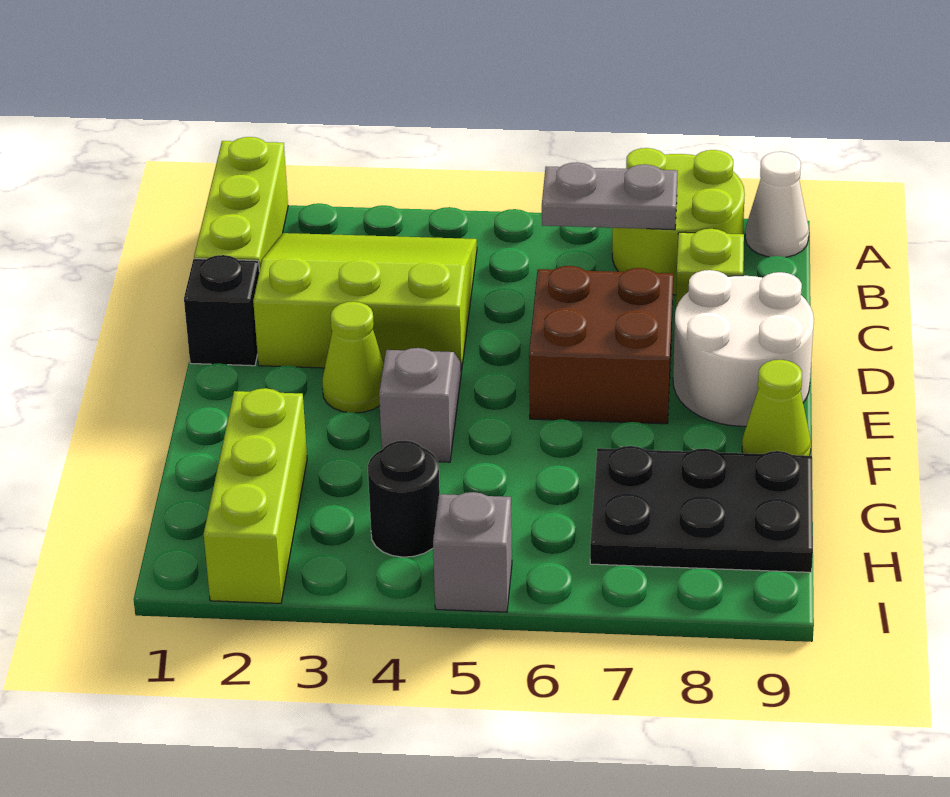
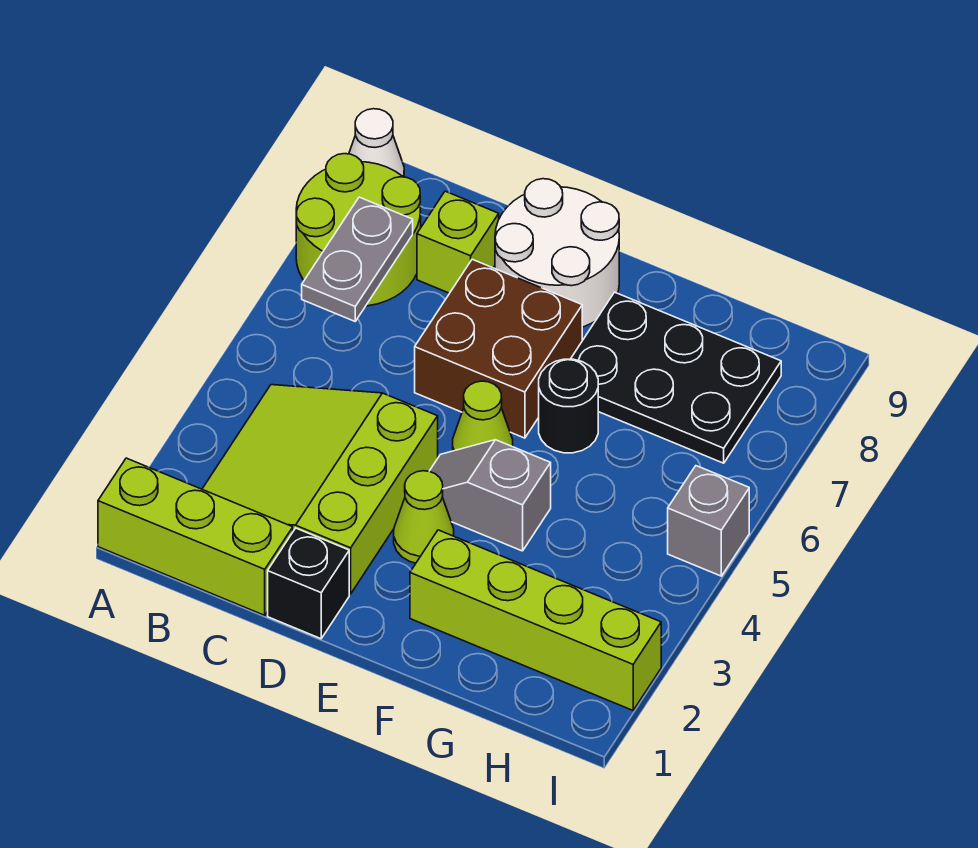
lime cone F9 level 1 -> lime cone E5 level 1
lime brick G2:I2 level 1 -> lime brick F2:I2 level 1
black plate G7:H9 level 1 -> black plate F7:H8 level 1
black round brick H4 level 1 -> black round brick F6 level 1

